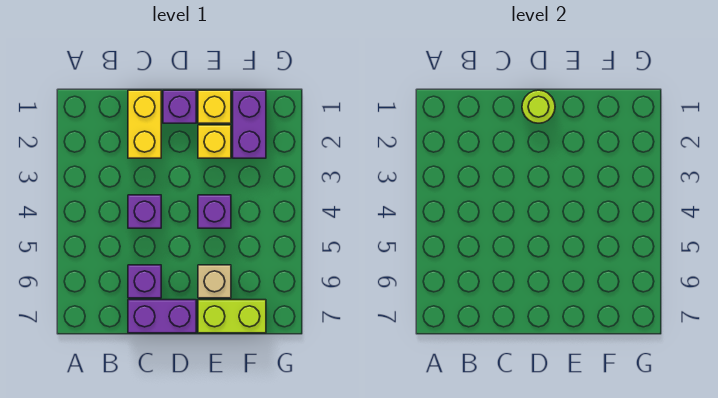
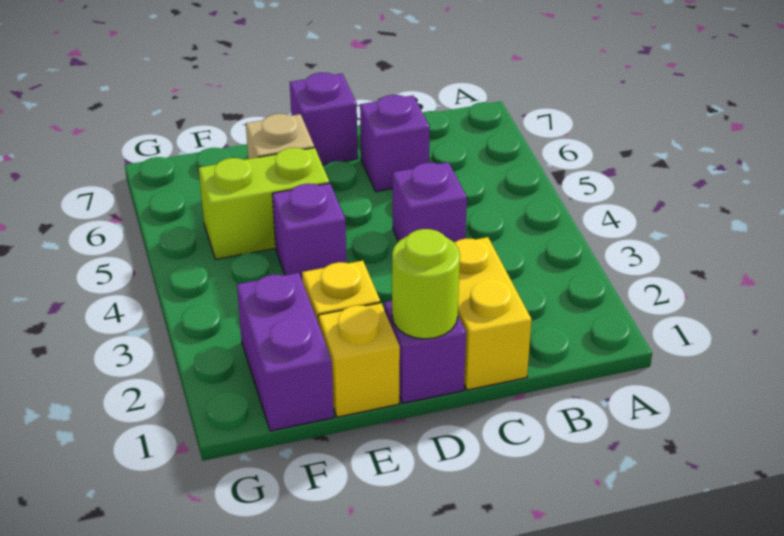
purple brick C7:D7 level 1 -> purple brick D7 level 1
lime brick E7:F7 level 1 -> lime brick E5:F5 level 1

